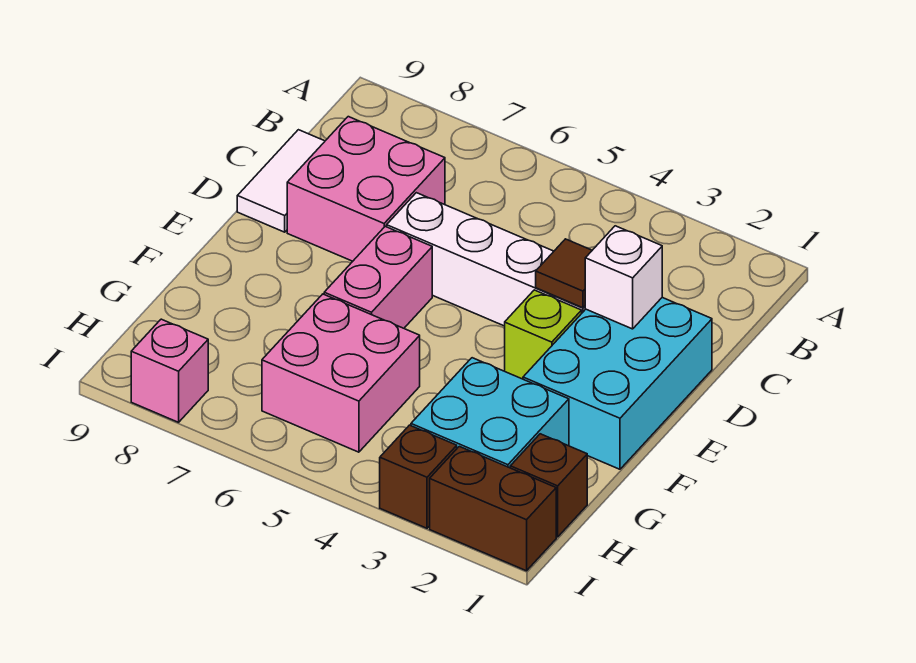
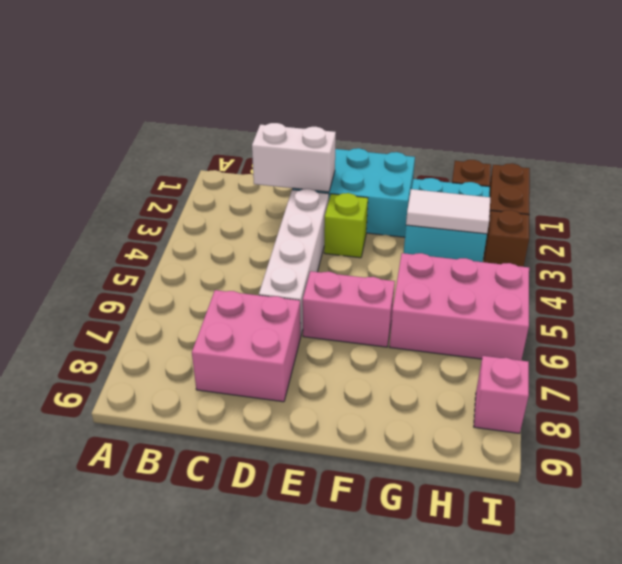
white tile C9:D9 level 1 -> white tile G3:H3 level 2
white brick D2 level 2 -> white brick C2:D2 level 2
brown tile D3 level 2 -> none
pink brick G5:H6 level 1 -> pink brick G5:I6 level 1

